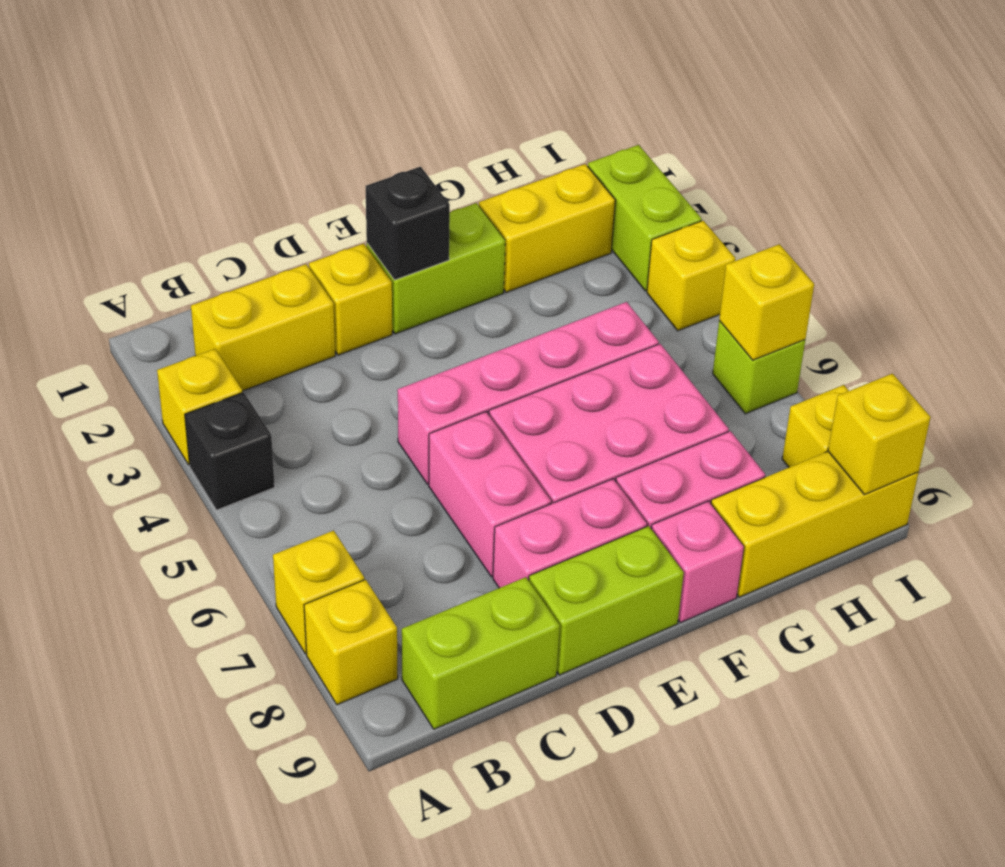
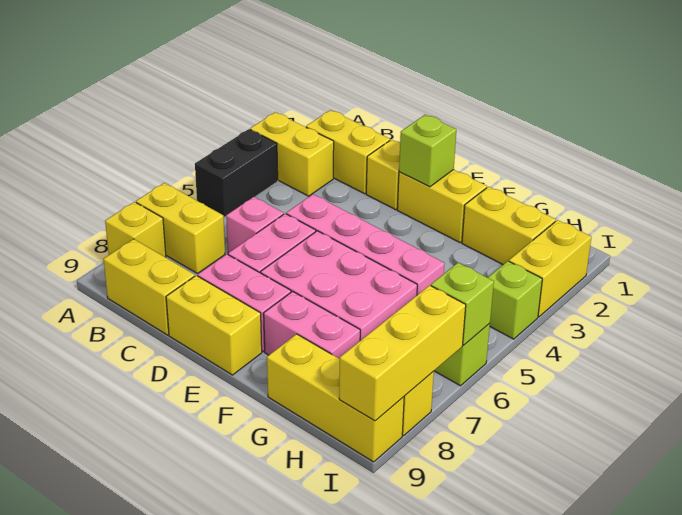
yellow brick A3 level 1 -> yellow brick A3:B3 level 1
black brick A4 level 1 -> black brick A4:A5 level 1
yellow brick A7 level 1 -> yellow brick A7:B7 level 1
lime brick B9:C9 level 1 -> yellow brick B9:C9 level 1
lime brick D9:E9 level 1 -> yellow brick D9:E9 level 1
lime brick E2:F2 level 1 -> yellow brick E2:F2 level 1
black brick E2 level 2 -> lime brick E2 level 2
pink brick F9 level 1 -> pink brick C6 level 1
lime brick I2:I3 level 1 -> yellow brick I2:I3 level 1
yellow brick I4 level 1 -> lime brick I4 level 1
yellow brick I6 level 2 -> lime brick I6 level 2
yellow brick I9 level 2 -> yellow brick I7:I9 level 2

